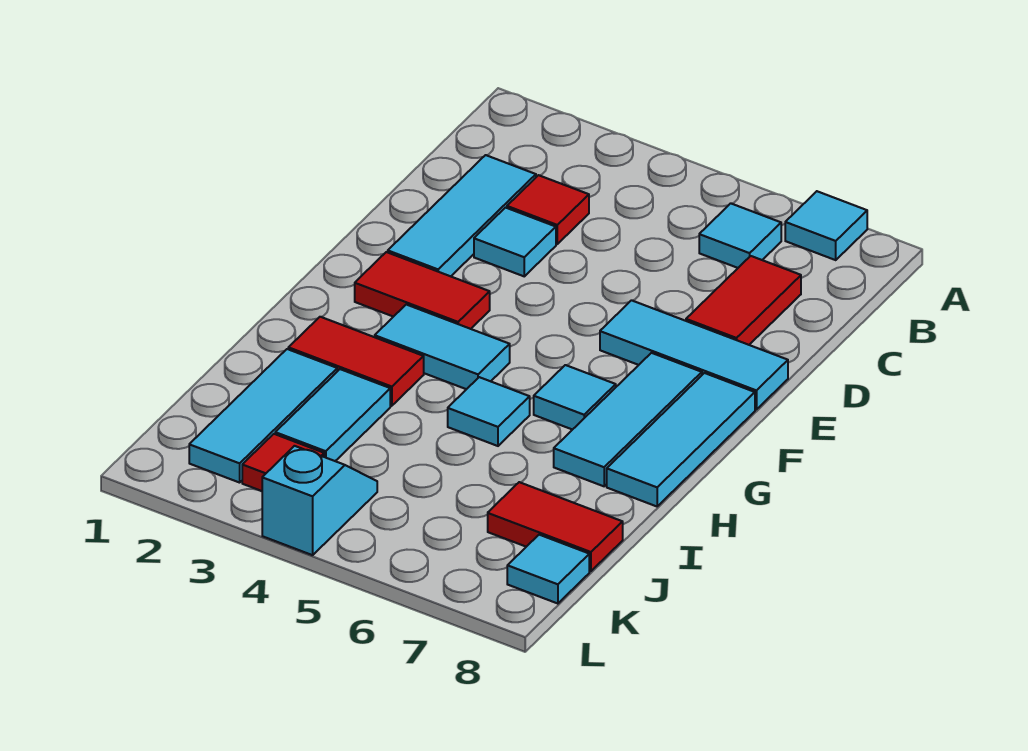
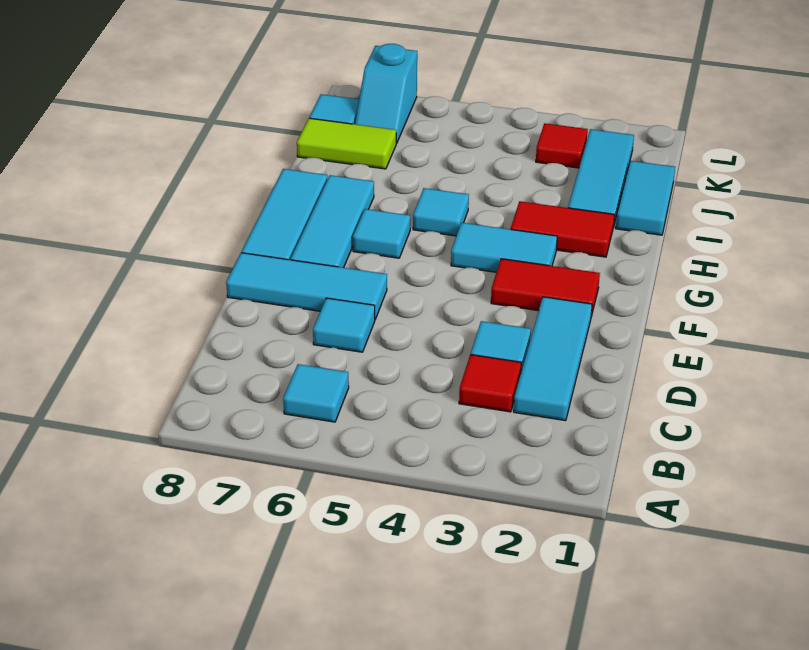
cyan tile A7 level 1 -> cyan tile D6 level 1
red tile C7:D7 level 1 -> none
cyan tile I3:J3 level 1 -> cyan tile I1:J1 level 1
red tile J7:J8 level 1 -> lime tile J7:J8 level 1
cyan slope K4:L4 level 1 top L -> cyan slope K7:L7 level 1 top L

